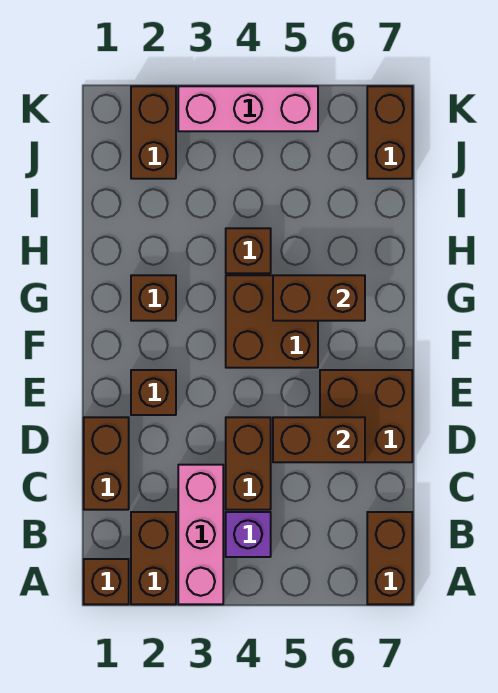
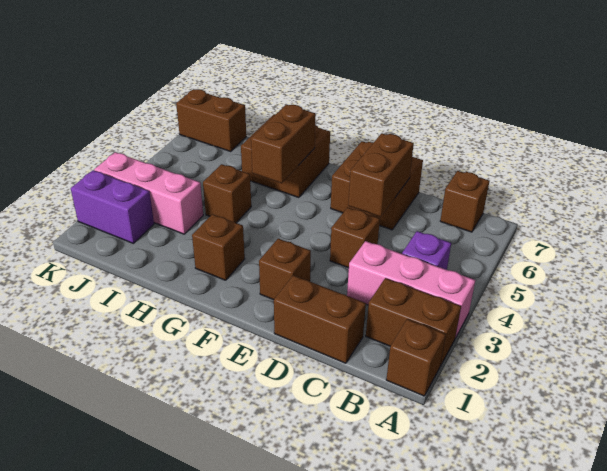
brown brick A7:B7 level 1 -> brown brick B7 level 1
brown brick C4:D4 level 1 -> brown brick D4 level 1
brown brick F4:G5 level 1 -> brown brick G6:H7 level 1
brown brick J2:K2 level 1 -> purple brick J2:K2 level 1
pink brick K3:K5 level 1 -> pink brick I3:K3 level 1

